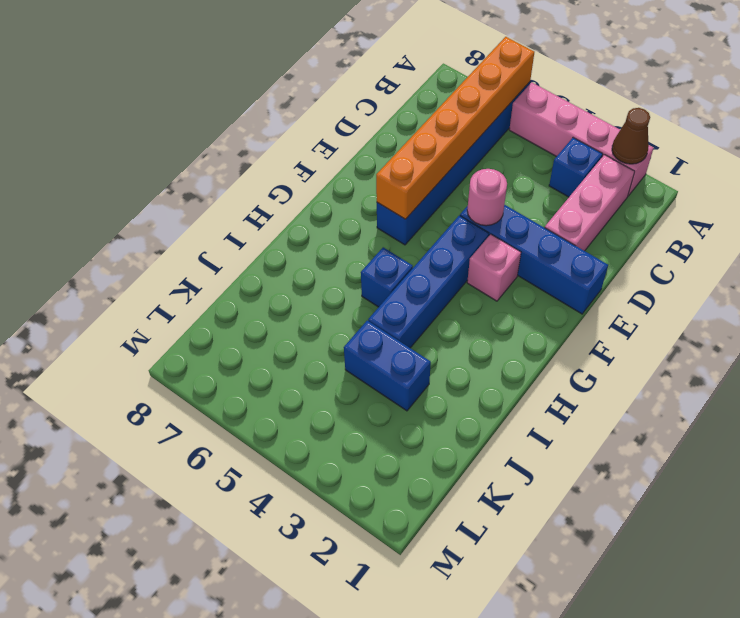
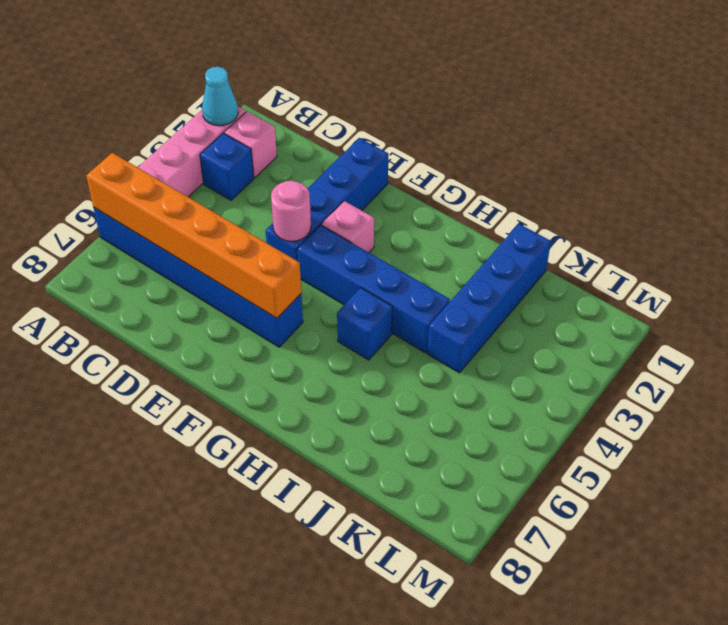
brown cone A2 level 2 -> cyan cone A2 level 2
pink brick B2:D2 level 1 -> pink brick B2 level 1
blue brick J3:J4 level 1 -> blue brick J1:J4 level 1

